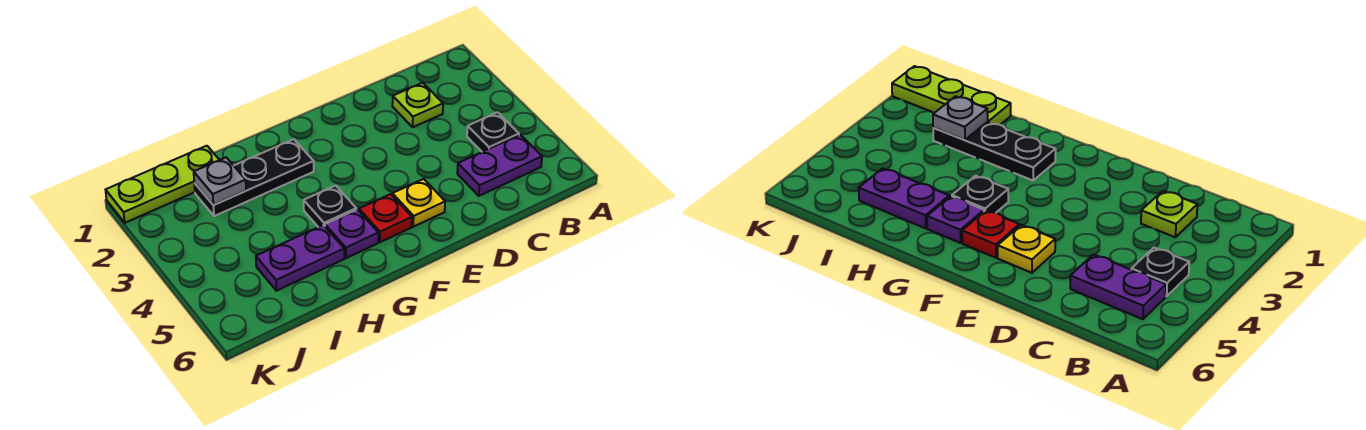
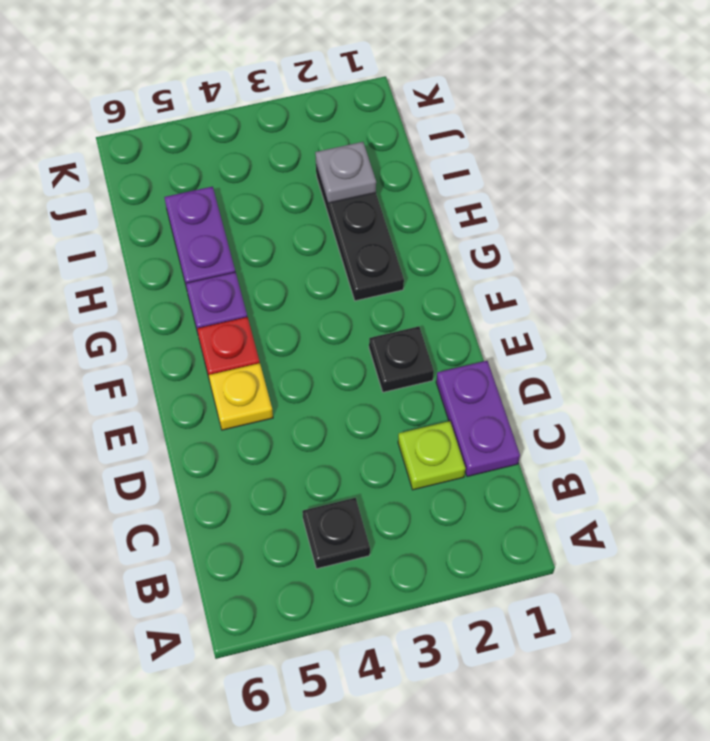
purple plate B5:C5 level 1 -> purple plate C1:D1 level 1
black plate G4 level 1 -> black plate E2 level 1
lime plate I1:K1 level 1 -> none

